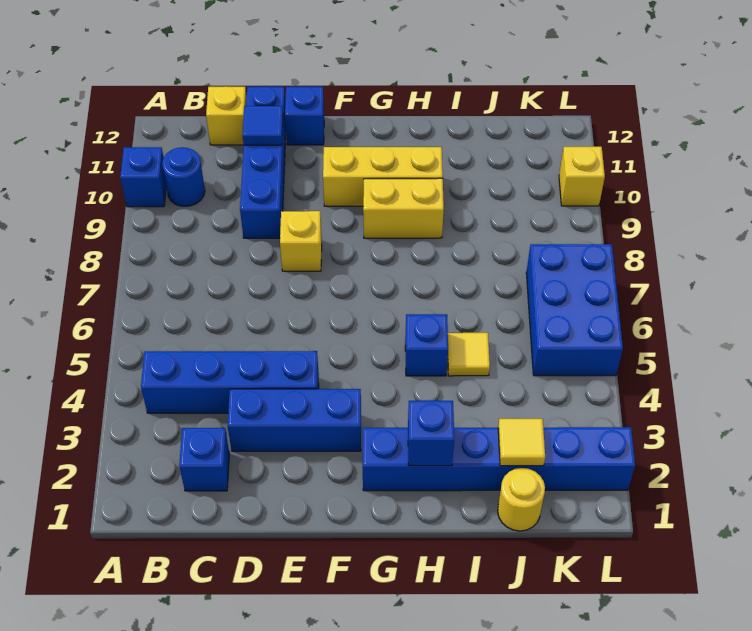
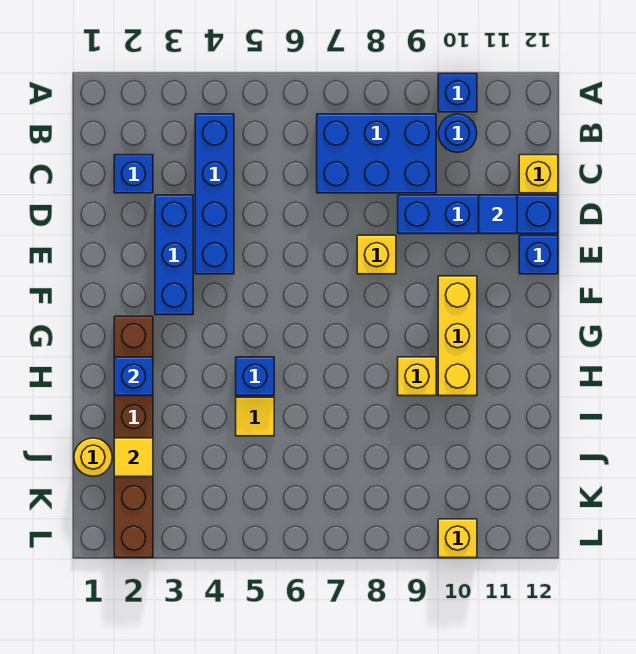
blue brick G2:L2 level 1 -> brown brick G2:L2 level 1
yellow brick G9:H9 level 1 -> yellow brick H9 level 1
blue brick K5:L7 level 1 -> blue brick B7:C9 level 1

